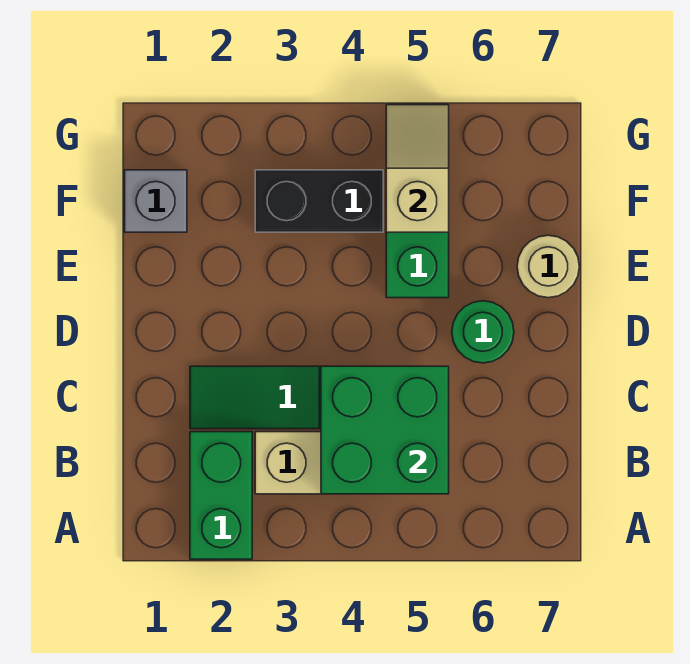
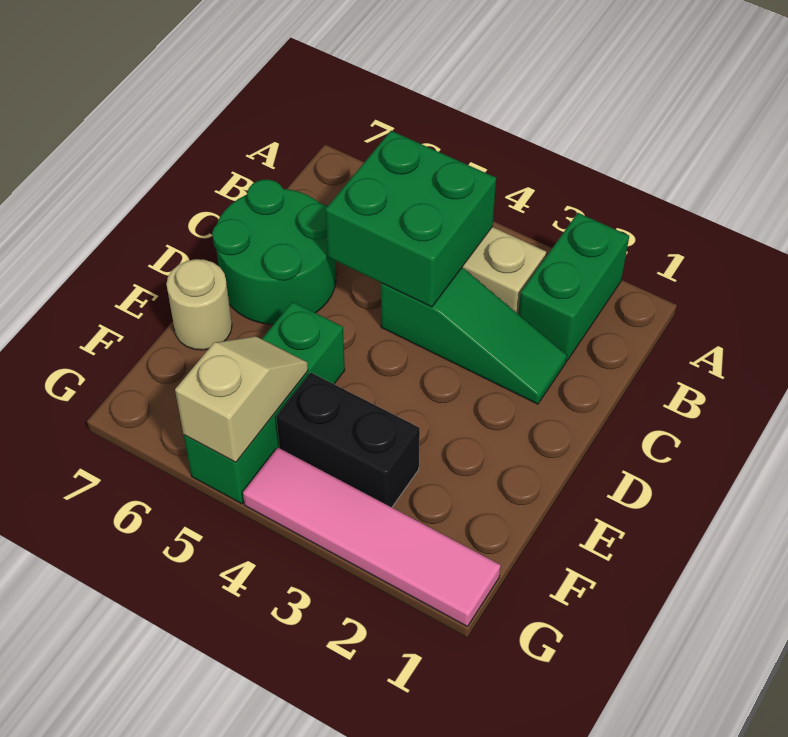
green round brick D6 level 1 -> green round brick C6:D7 level 1
grey brick F1 level 1 -> none
tan slope F5:G5 level 2 top F -> tan slope F5:G5 level 2 top G
none -> pink tile G1:G4 level 1

